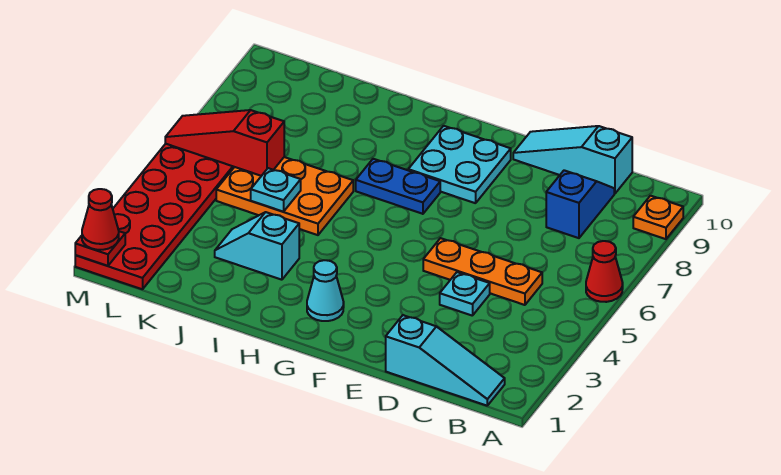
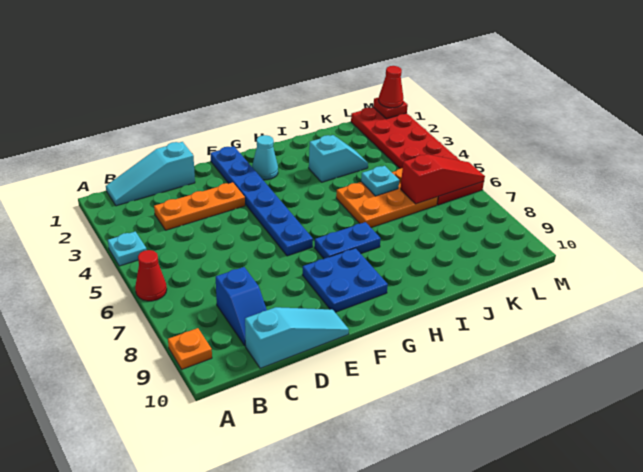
orange plate C5:E5 level 1 -> orange plate C3:E3 level 1
cyan plate D4 level 1 -> cyan plate A4 level 1
none -> blue plate F1:F6 level 1
cyan plate F8:G9 level 1 -> blue plate F8:G9 level 1

